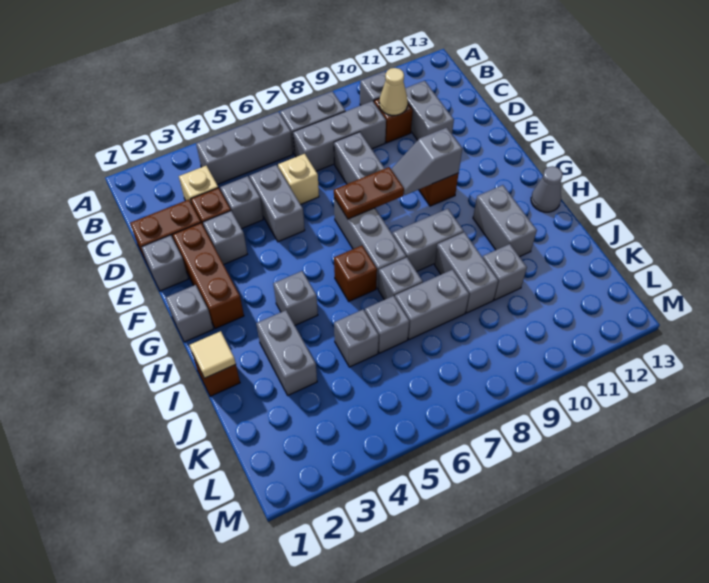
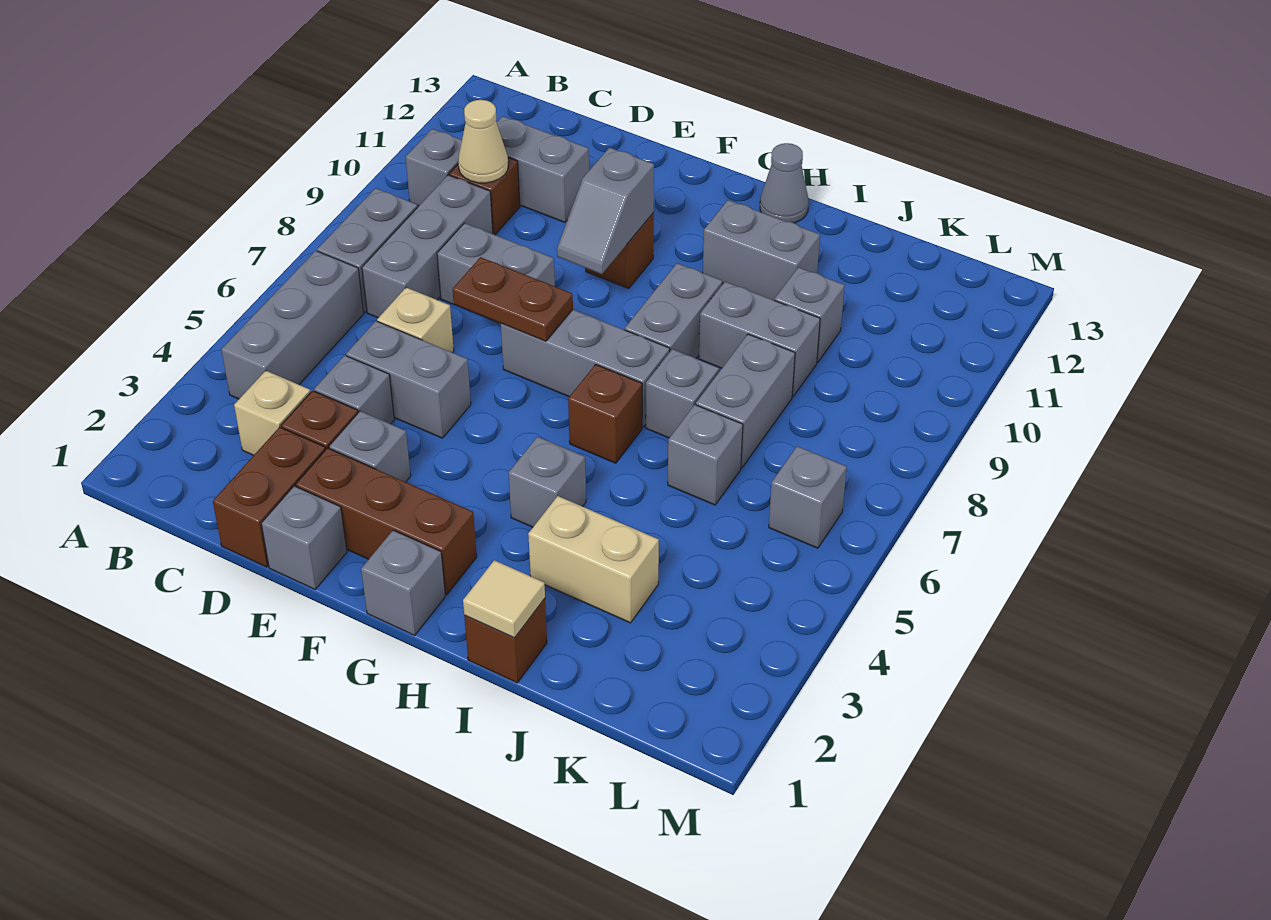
brown plate F7:F8 level 2 -> brown plate E7:F7 level 2
grey brick I3:J3 level 1 -> tan brick I3:J3 level 1
grey brick J5 level 1 -> grey brick L6 level 1

